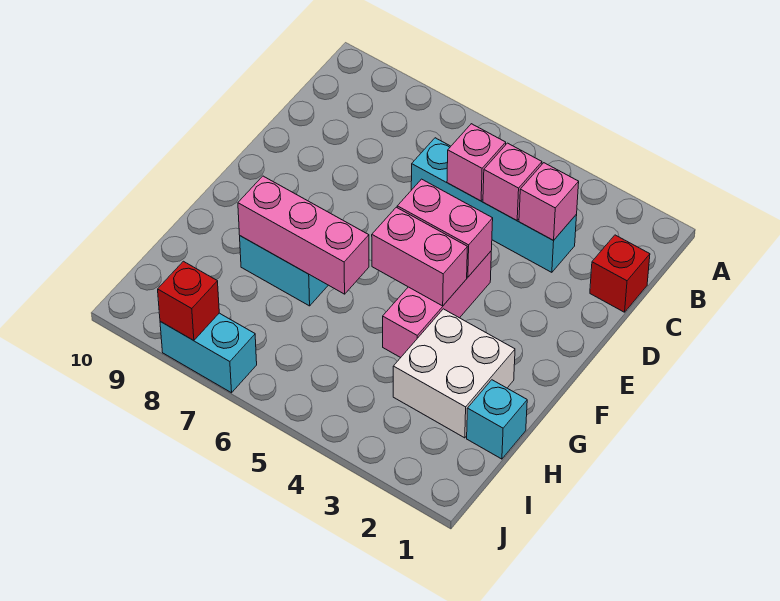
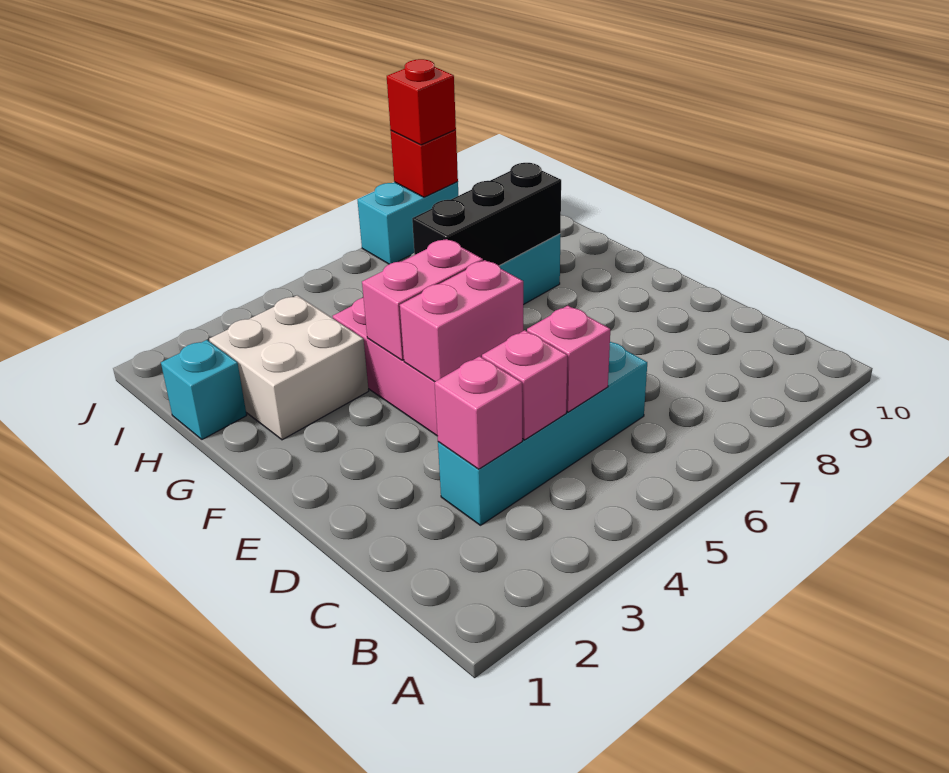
red brick C1 level 1 -> red brick J8 level 3
pink brick G6:G8 level 2 -> black brick G6:G8 level 2

